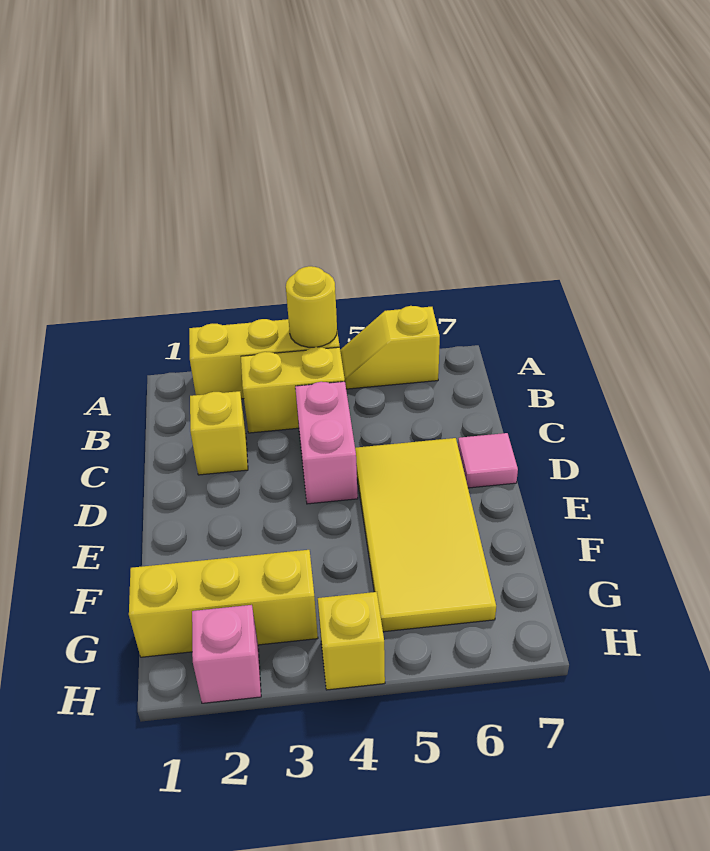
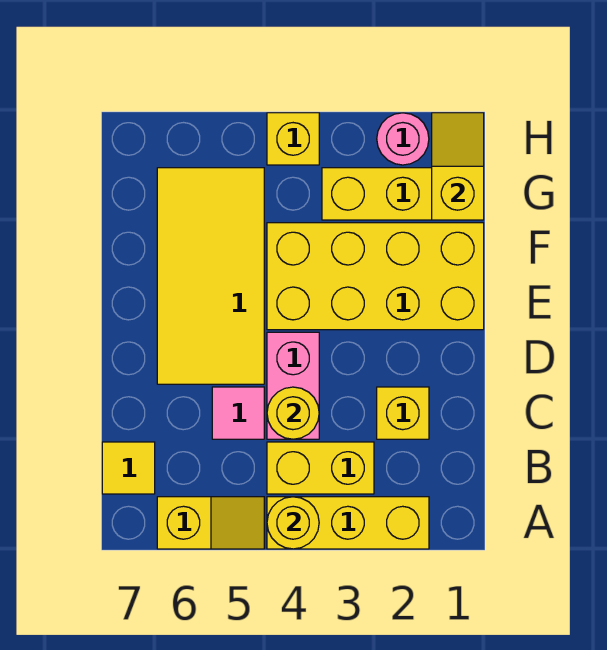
none -> yellow tile B7 level 1
none -> yellow round brick C4 level 2
pink tile D7 level 1 -> pink tile C5 level 1
none -> yellow brick E1:F4 level 1
none -> yellow slope G1:H1 level 2 top G
pink brick H2 level 1 -> pink round brick H2 level 1

